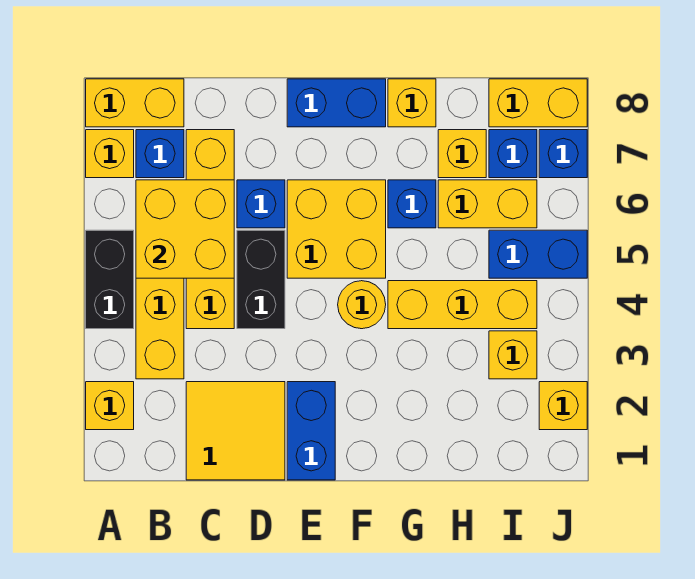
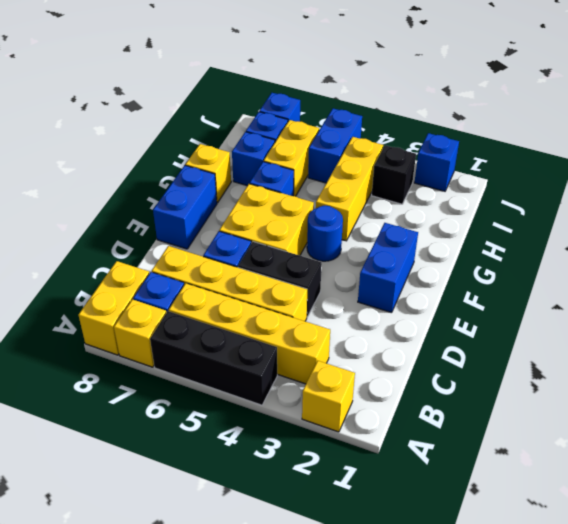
black brick A4:A5 level 1 -> black brick A4:A6 level 1
yellow brick B5:C6 level 2 -> none
yellow tile C1:D2 level 1 -> none
blue brick E1:E2 level 1 -> blue brick E2:F2 level 1
yellow round brick F4 level 1 -> blue round brick F4 level 1
yellow brick H7 level 1 -> blue brick H7 level 1
yellow brick I3 level 1 -> black brick I3 level 1
yellow brick I8:J8 level 1 -> none
yellow brick J2 level 1 -> blue brick J2 level 1

